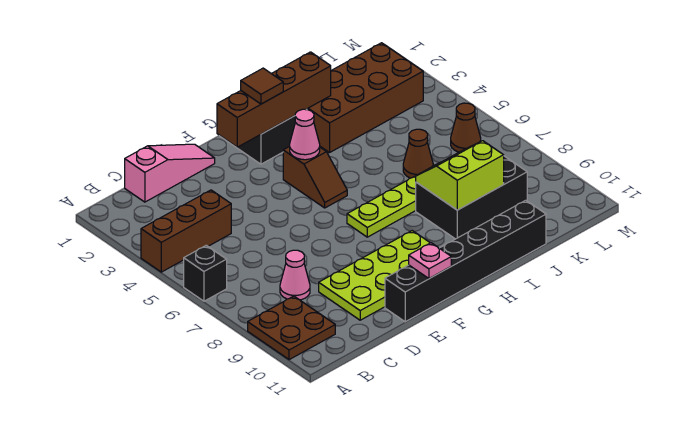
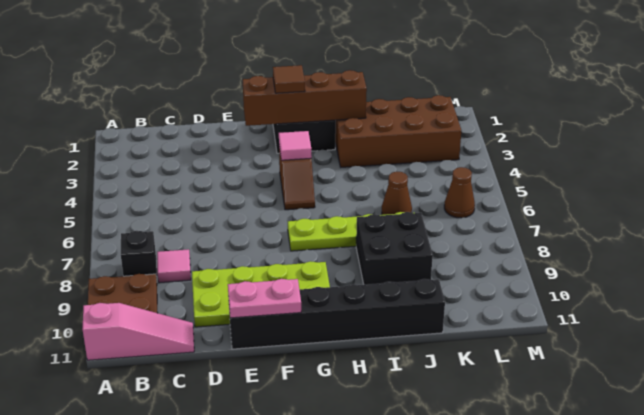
brown brick A4:C4 level 1 -> none
black brick A6 level 1 -> black brick B8 level 1
pink slope C1:E1 level 1 top C -> pink slope A11:C11 level 1 top A
pink cone C8 level 1 -> pink tile C8 level 1
pink plate F11 level 2 -> pink plate E11:F11 level 2
pink cone G4 level 2 -> pink tile G4 level 2
black brick I8:K9 level 1 -> black brick I8:J9 level 1
lime slope I8:J9 level 2 top 9 -> none

